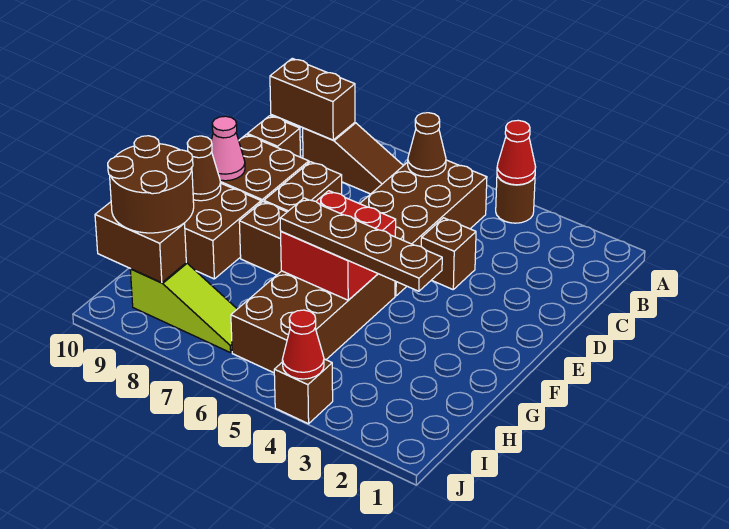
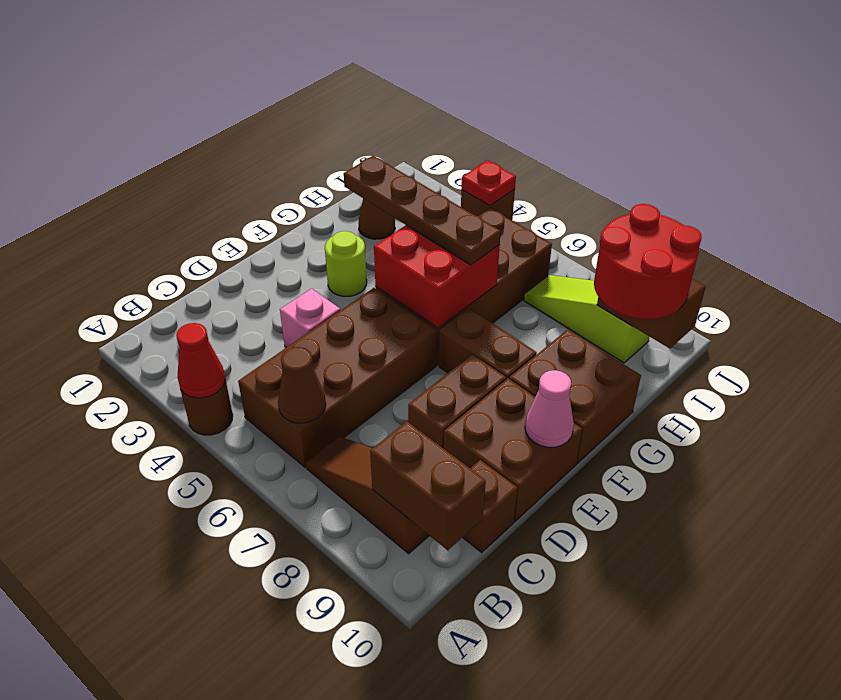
brown brick D4 level 1 -> pink brick D4 level 1
none -> lime round brick F3 level 1
brown cone F10 level 2 -> brown cone H2 level 1
brown round brick H9:I10 level 3 -> red round brick H9:I10 level 3
red cone J4 level 2 -> red plate J4 level 2

